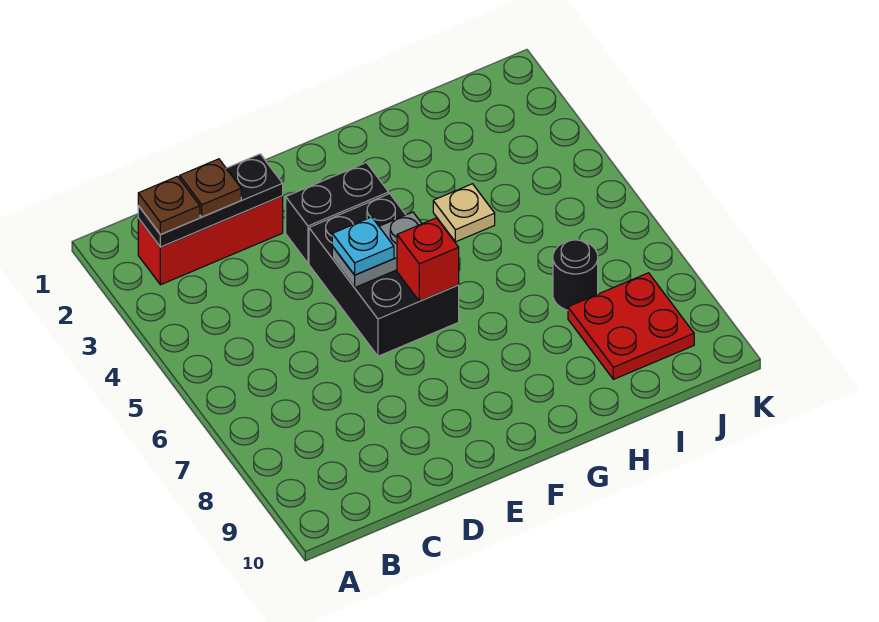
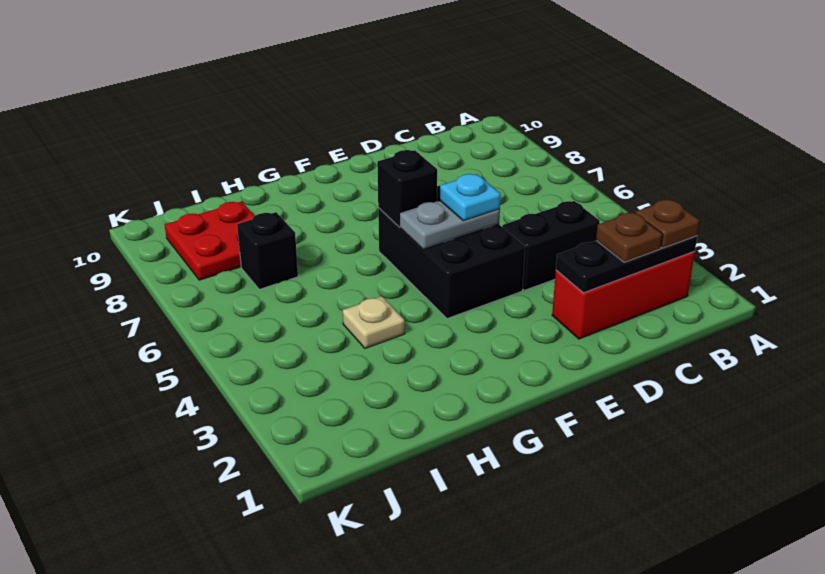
black brick E3:F3 level 1 -> black brick C4:D4 level 1
red brick F6 level 2 -> black brick F6 level 2
black round brick I7 level 1 -> black brick I7 level 1

